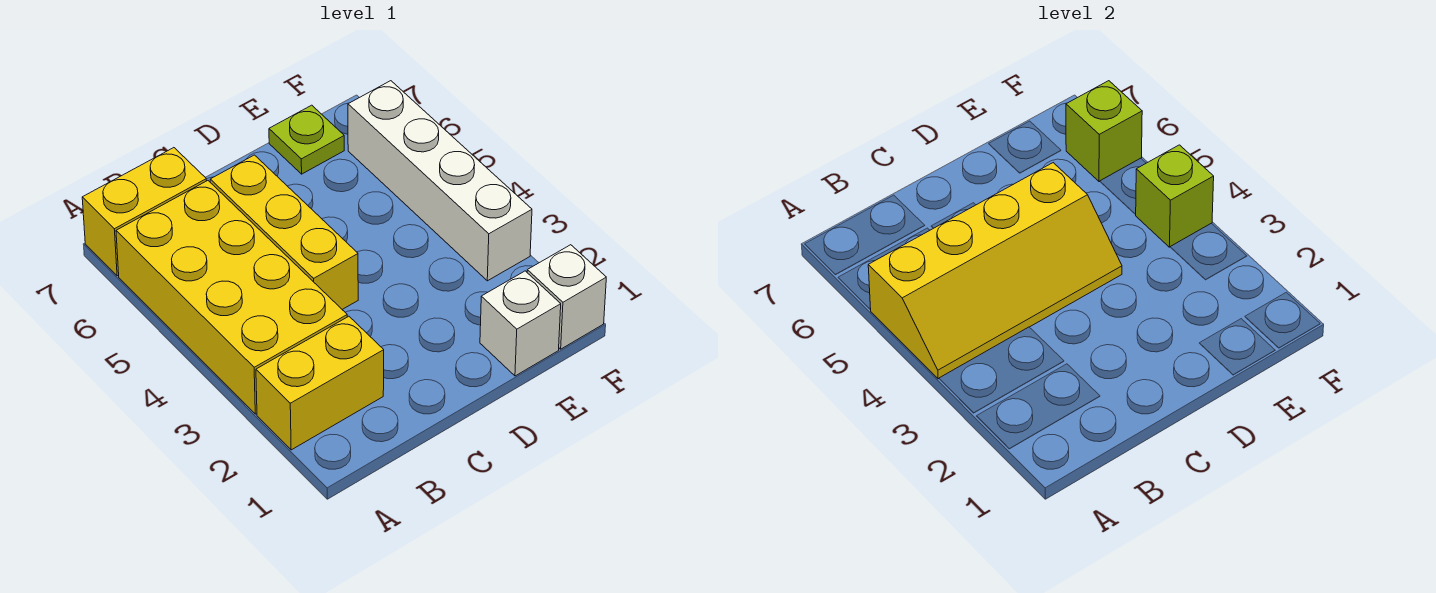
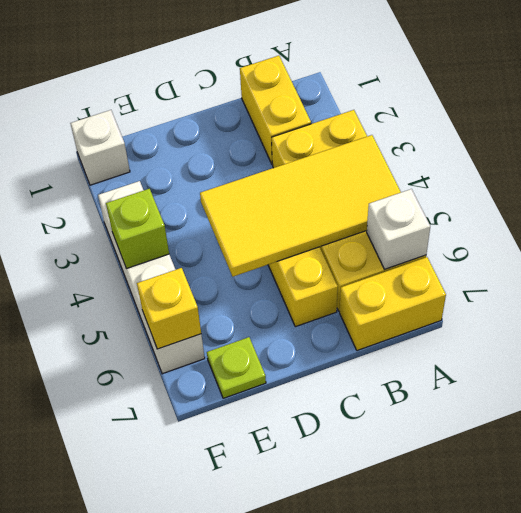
yellow brick A2:B2 level 1 -> yellow brick B1:B2 level 1
yellow slope A4:D5 level 2 top 5 -> yellow tile A4:D5 level 2
white brick E1 level 1 -> white brick A6 level 2
lime brick F6 level 2 -> yellow brick F6 level 2

